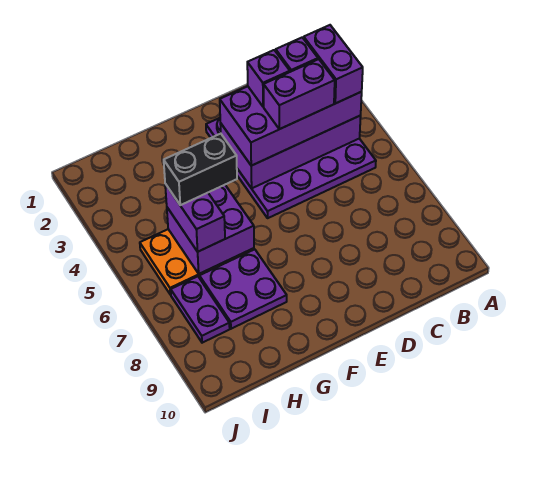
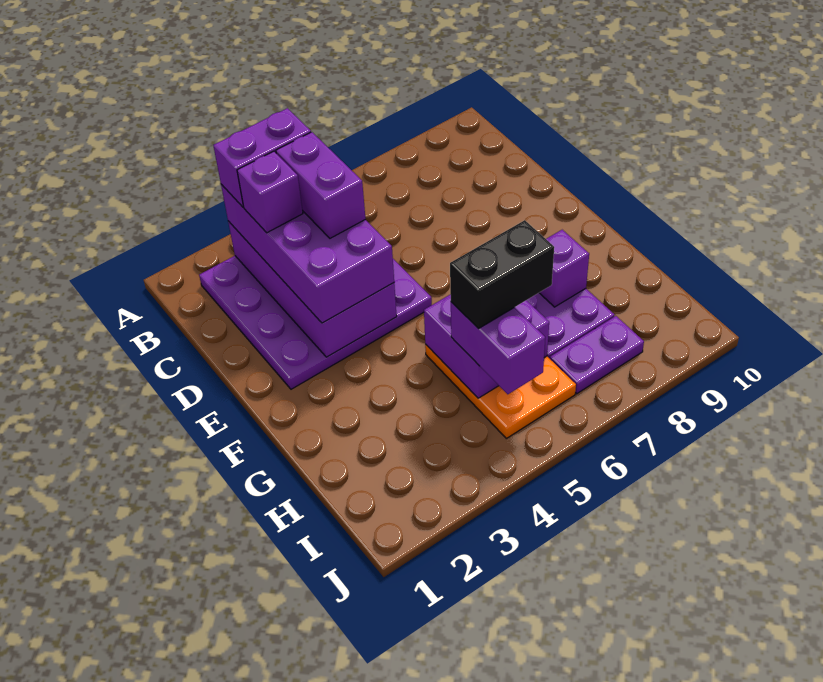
purple brick D3 level 4 -> purple brick G8 level 2
black brick G5:H5 level 4 -> black brick H5:H6 level 4
purple brick H5:H6 level 3 -> purple brick H5:I5 level 3

